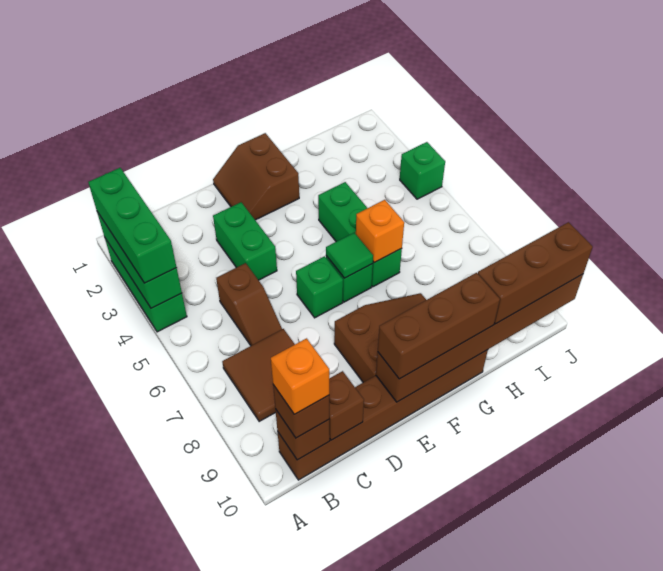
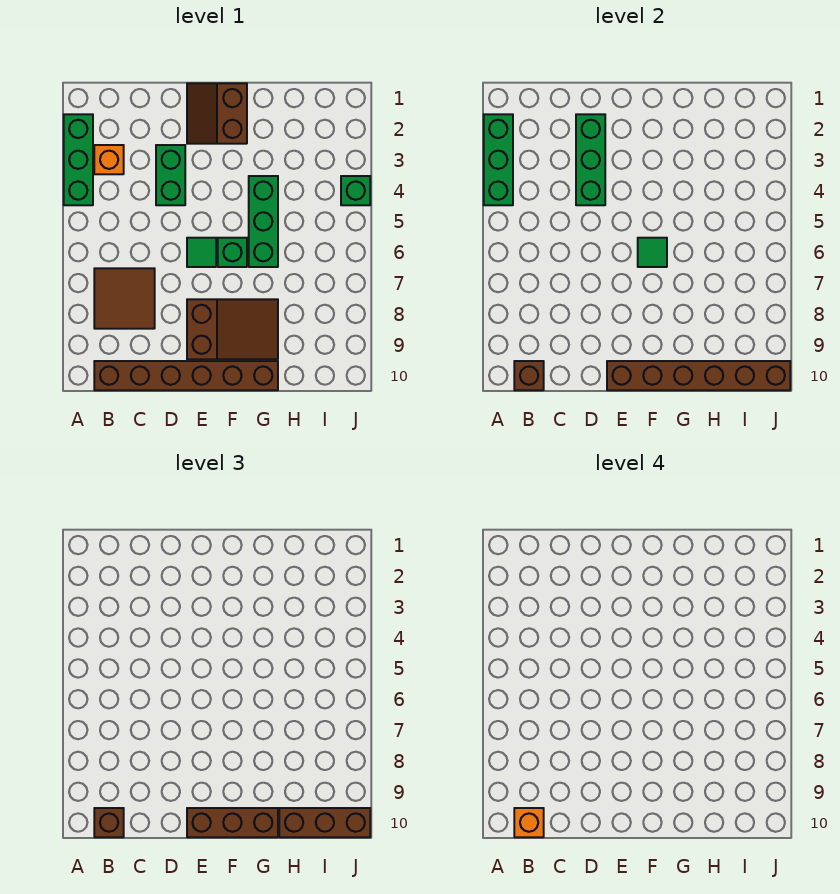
green brick A2:A4 level 3 -> green brick D2:D4 level 2
brown slope C5:C6 level 1 top 5 -> none
brown brick C10 level 2 -> none
green brick E6 level 1 -> green tile E6 level 1
orange brick G6 level 2 -> orange brick B3 level 1

